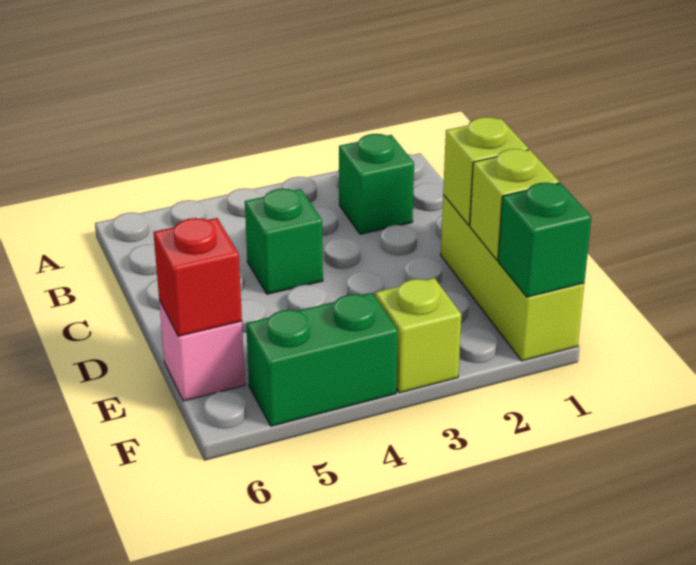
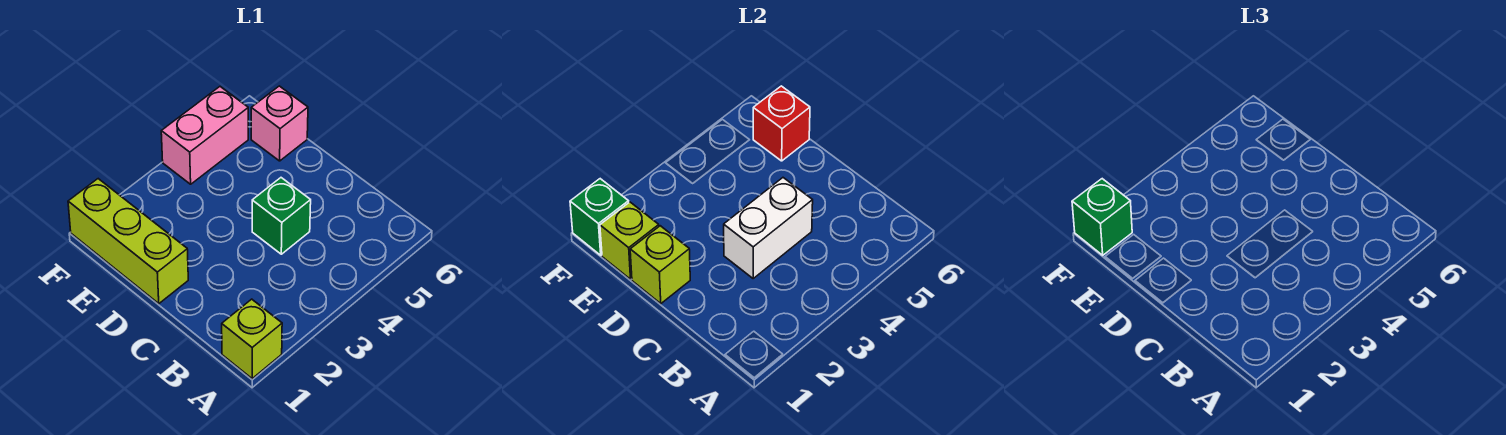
green brick B2 level 1 -> green brick F1 level 3
none -> white brick C3:C4 level 2
lime brick F3 level 1 -> lime brick A1 level 1
green brick F4:F5 level 1 -> pink brick F4:F5 level 1

